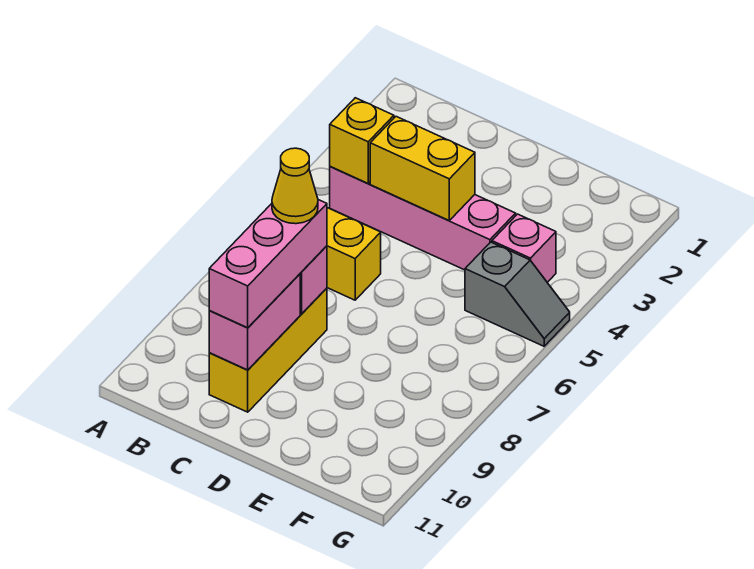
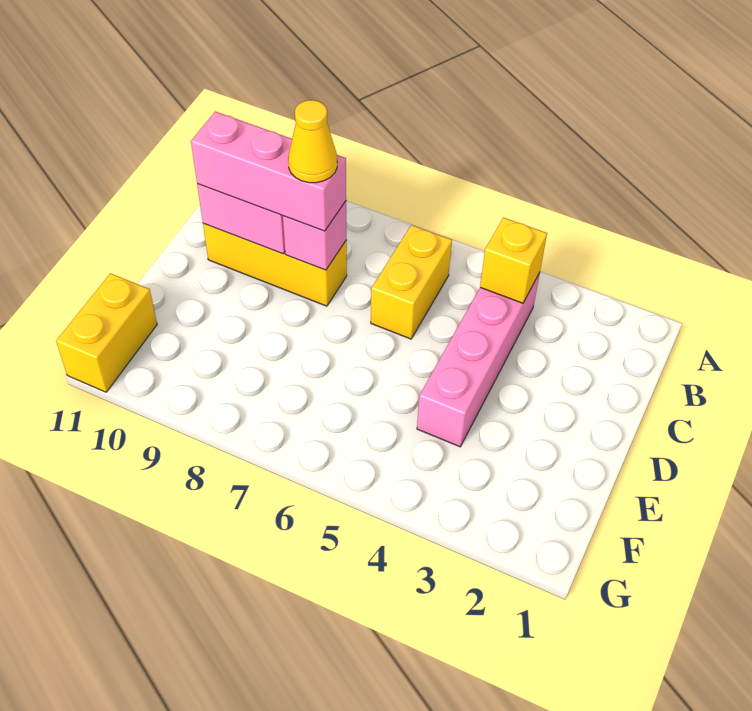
yellow brick C4:D4 level 2 -> yellow brick F11:G11 level 1
pink brick F4 level 1 -> none
grey slope F5:G5 level 1 top F -> none

